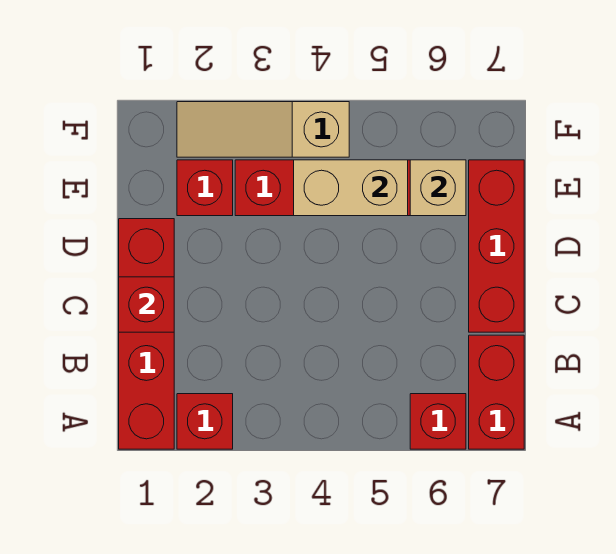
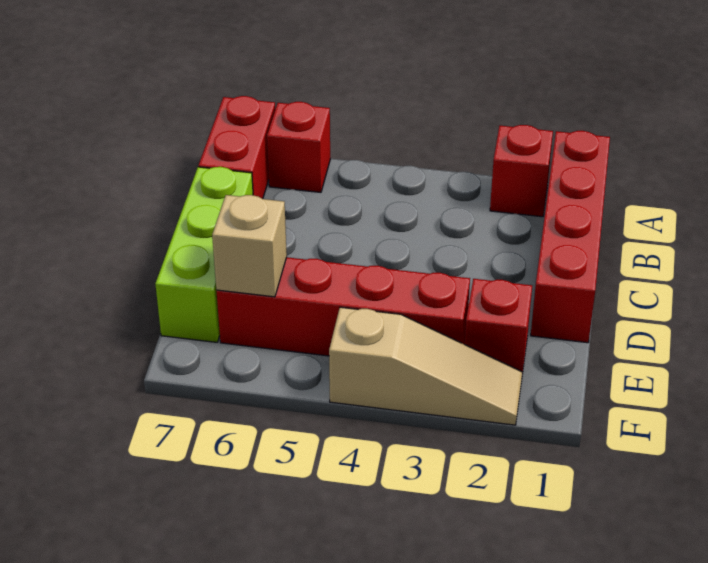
red brick C1 level 2 -> none
red brick C7:E7 level 1 -> lime brick C7:E7 level 1
tan brick E4:E5 level 2 -> none

